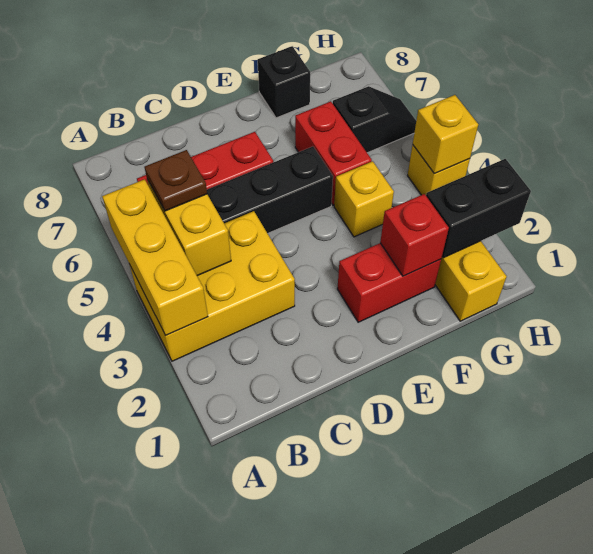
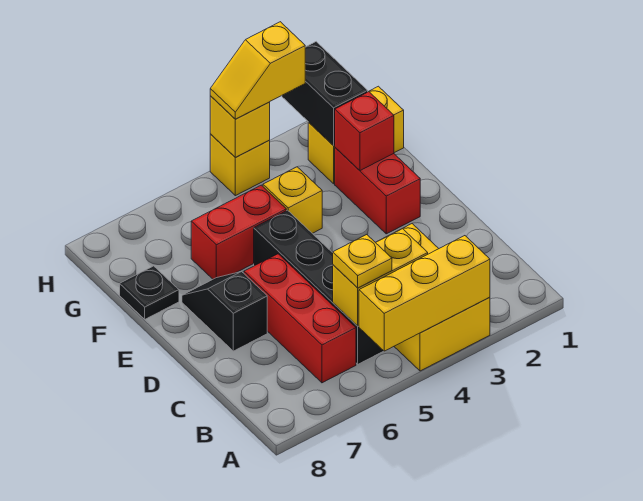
brown plate B5 level 3 -> yellow plate B5 level 3
black brick F8 level 1 -> black plate F8 level 1
black slope G6:H6 level 1 top G -> black slope D7:E7 level 1 top D
none -> yellow slope H3:H4 level 3 top 3

